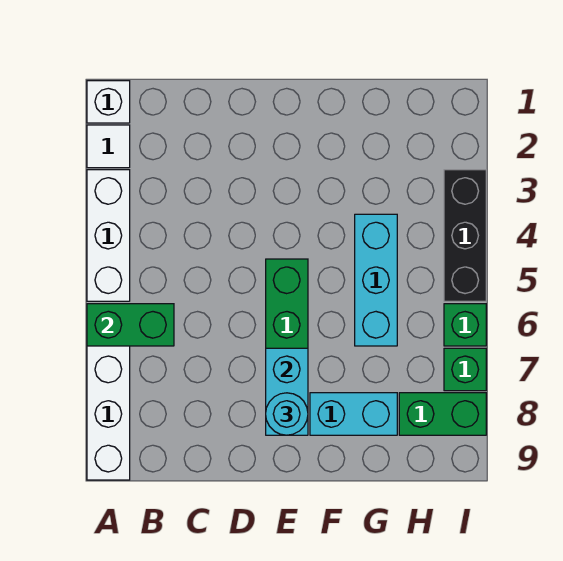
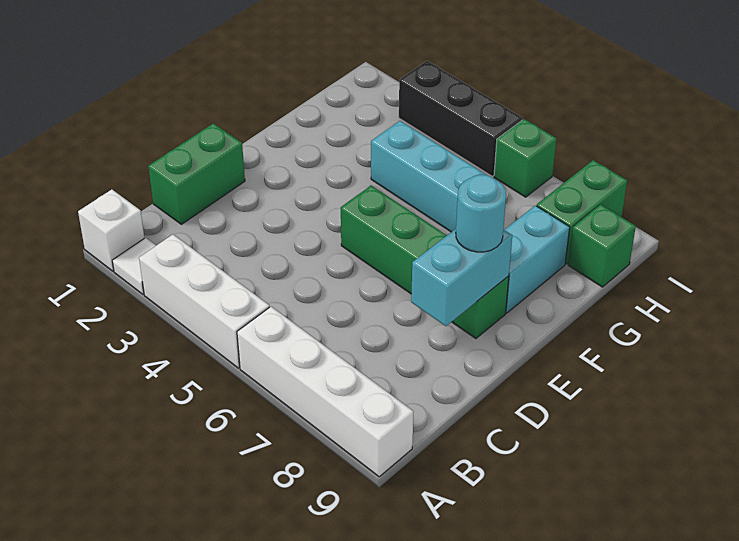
green brick A6:B6 level 2 -> green brick C1:D1 level 1
cyan brick E7:E8 level 2 -> cyan brick D8:E8 level 2
green brick I7 level 1 -> green brick H9 level 1

